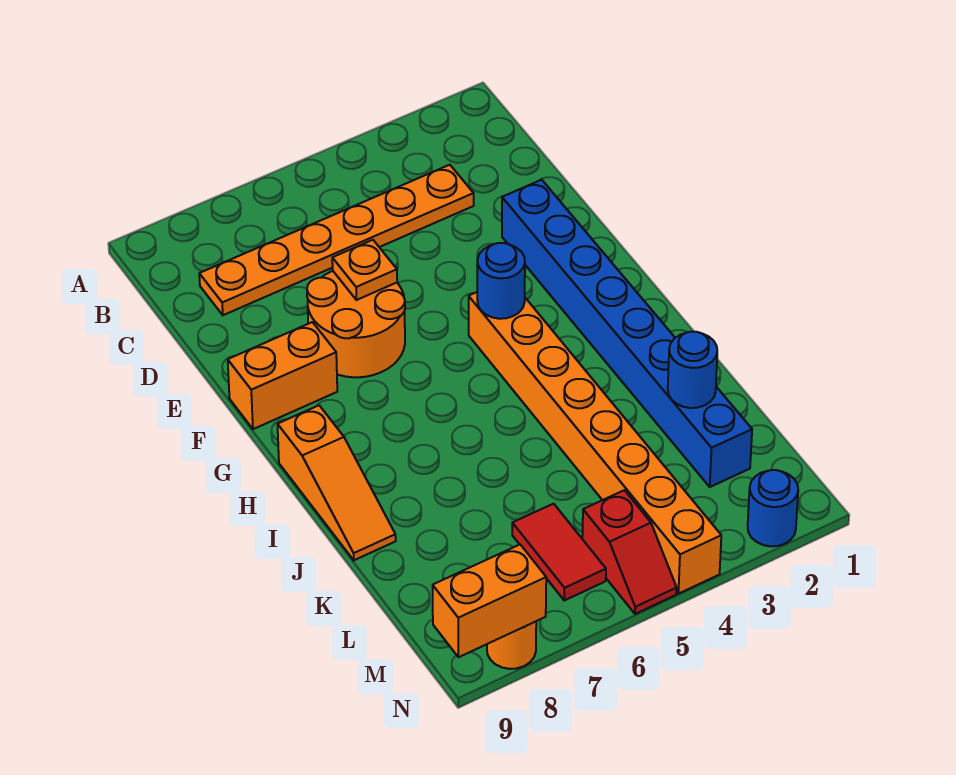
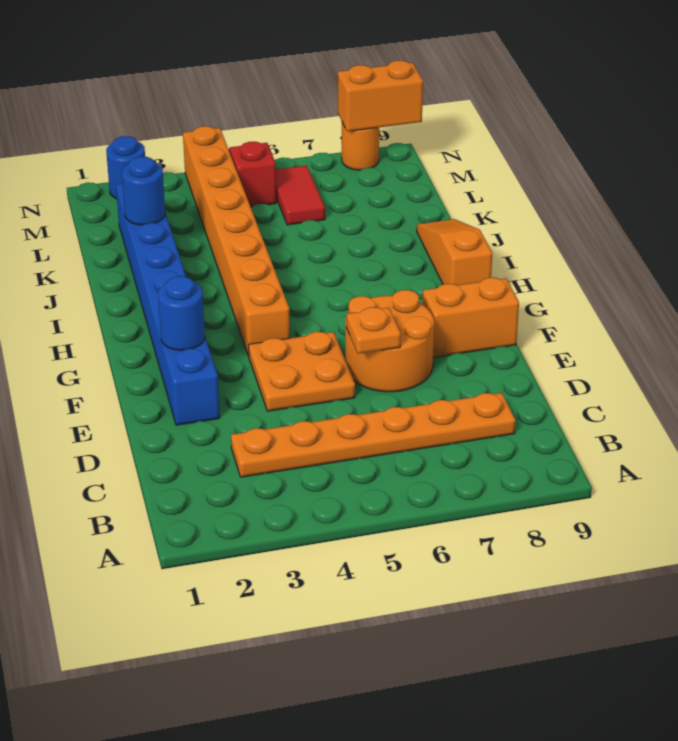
none -> orange plate E4:F5 level 1
blue round brick G4 level 2 -> blue round brick F2 level 2

